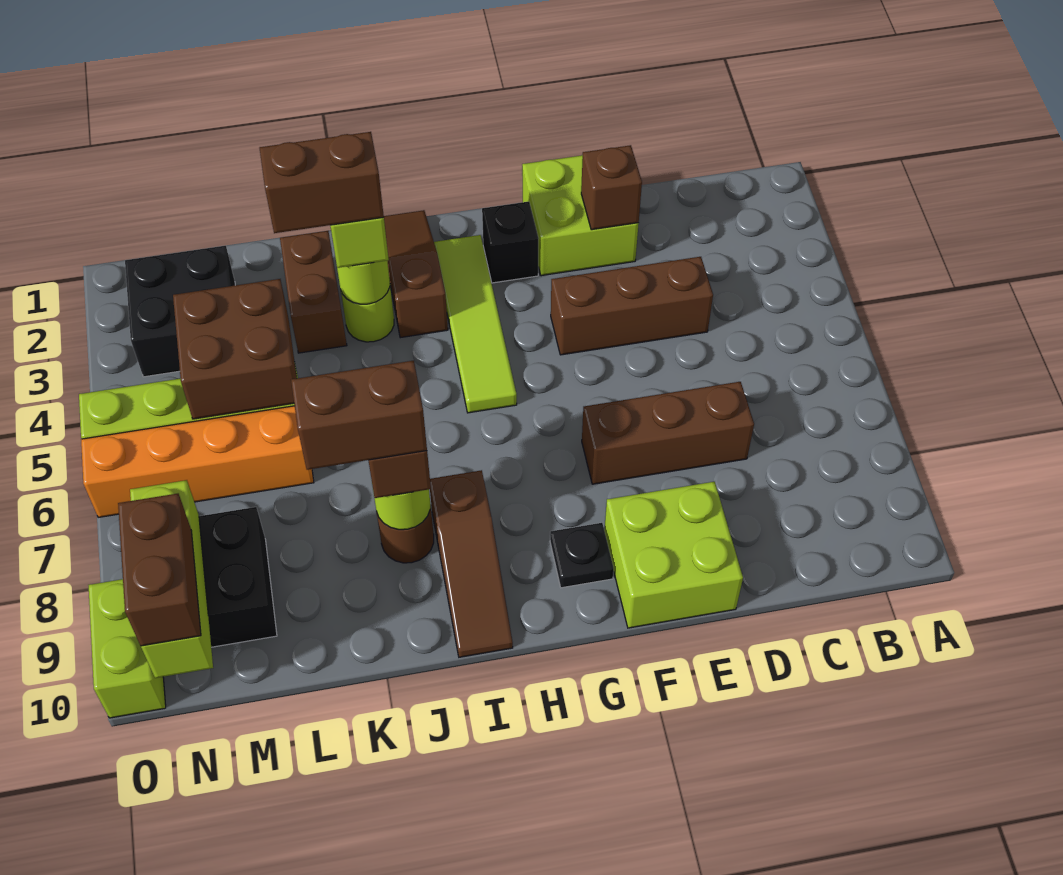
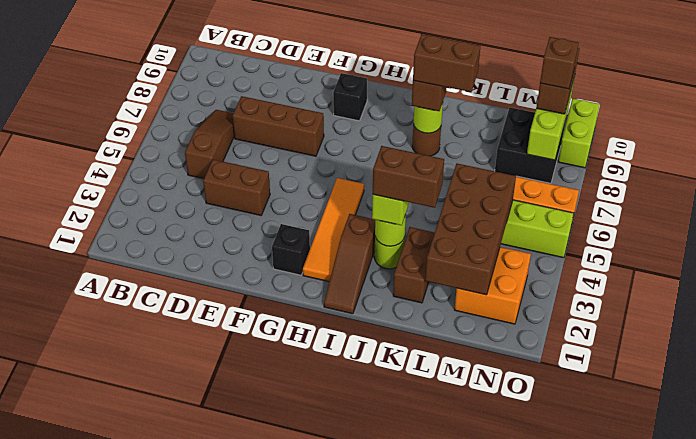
brown brick D4:F4 level 1 -> brown brick D4:E4 level 1
lime brick E1:F2 level 1 -> none
brown brick E2 level 2 -> brown brick N9 level 4
lime brick E9:F10 level 1 -> none
black plate G9 level 1 -> black brick G9 level 1
lime tile H2:H5 level 1 -> orange tile H2:H5 level 1
brown slope I8:I10 level 1 top 8 -> brown slope C5:C7 level 1 top 5
brown brick L4:M5 level 2 -> brown brick L2:M5 level 2
black brick M2:N3 level 1 -> orange brick M2:N3 level 1

